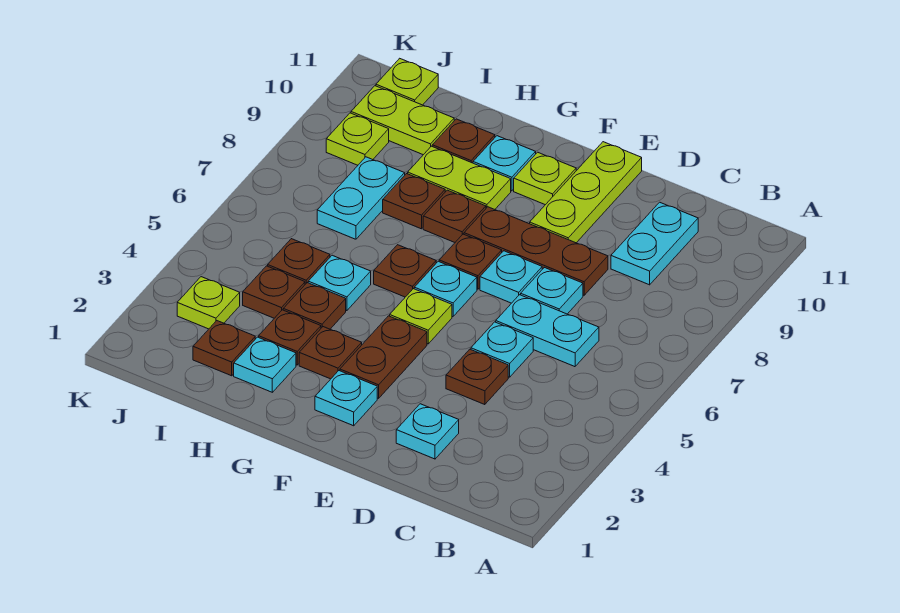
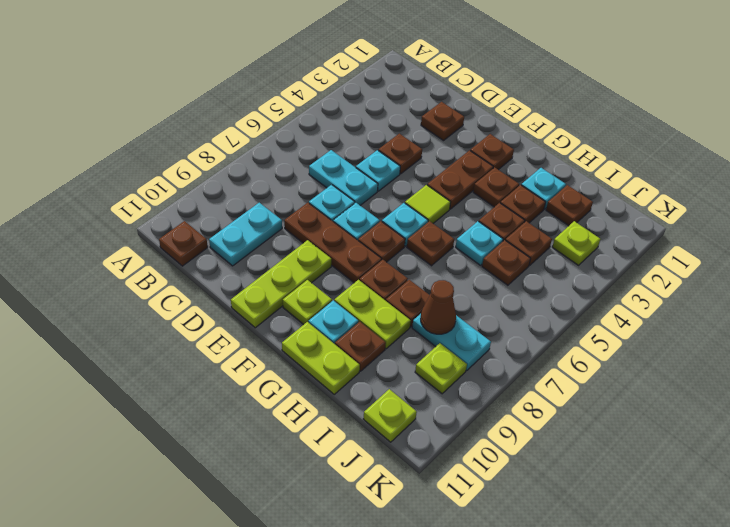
none -> brown plate B11 level 1
cyan plate D2 level 1 -> brown plate D2 level 1
cyan plate F2 level 1 -> brown plate F2 level 1
lime plate F5 level 1 -> lime tile F5 level 1
cyan plate I7:I8 level 1 -> cyan plate I8:J8 level 1
none -> brown cone I8 level 2
lime plate I10:J10 level 1 -> lime plate G11:H11 level 1

